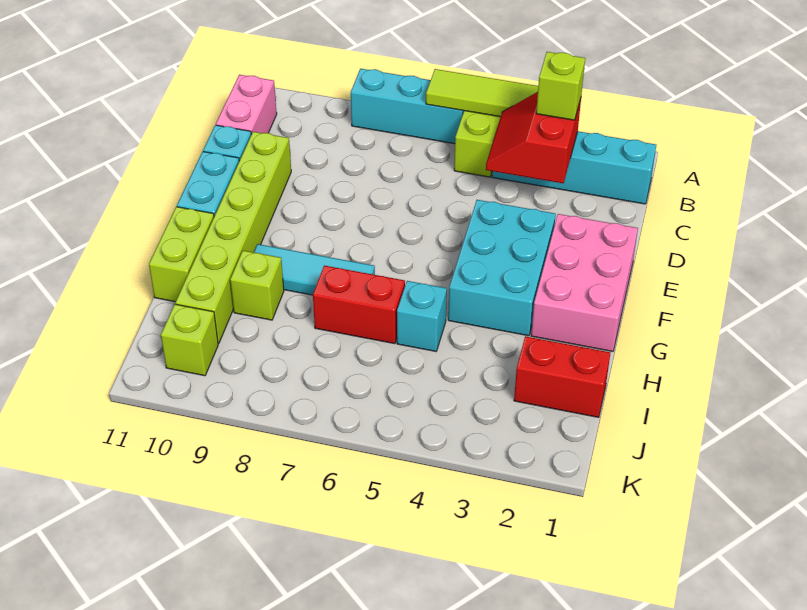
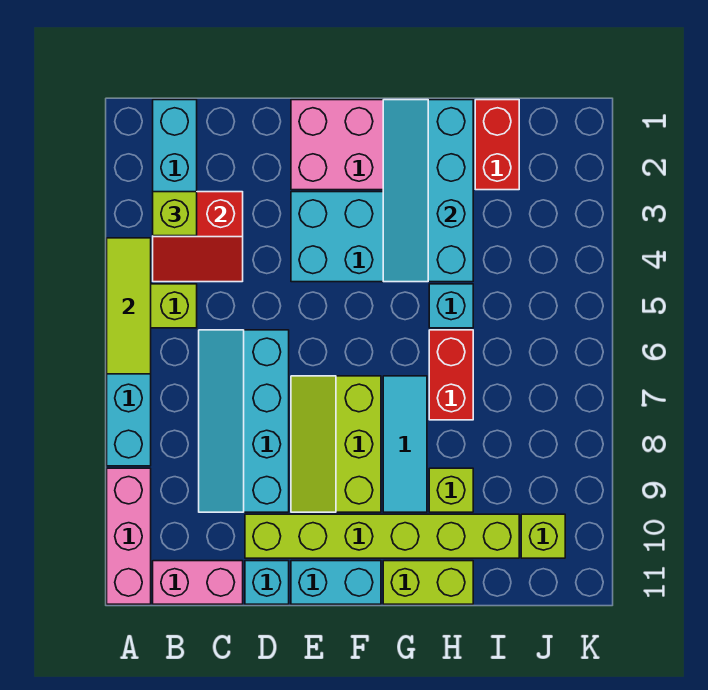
none -> pink brick A9:A11 level 1
none -> cyan slope C6:D9 level 1 top D
none -> lime slope E7:F9 level 1 top F
none -> cyan slope G1:H4 level 2 top H

